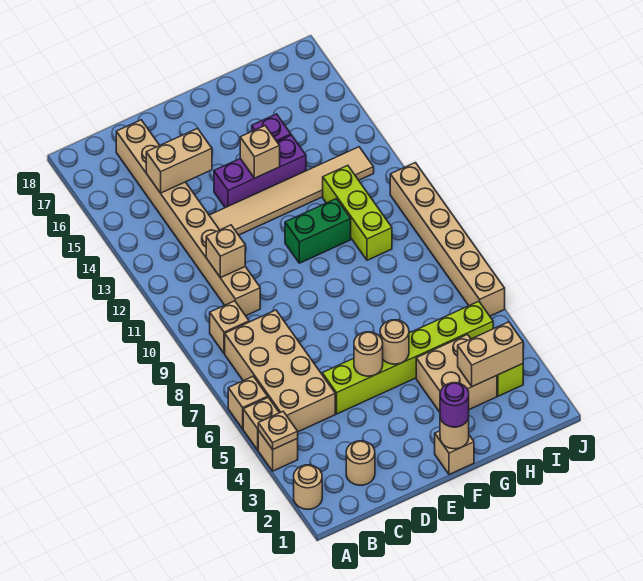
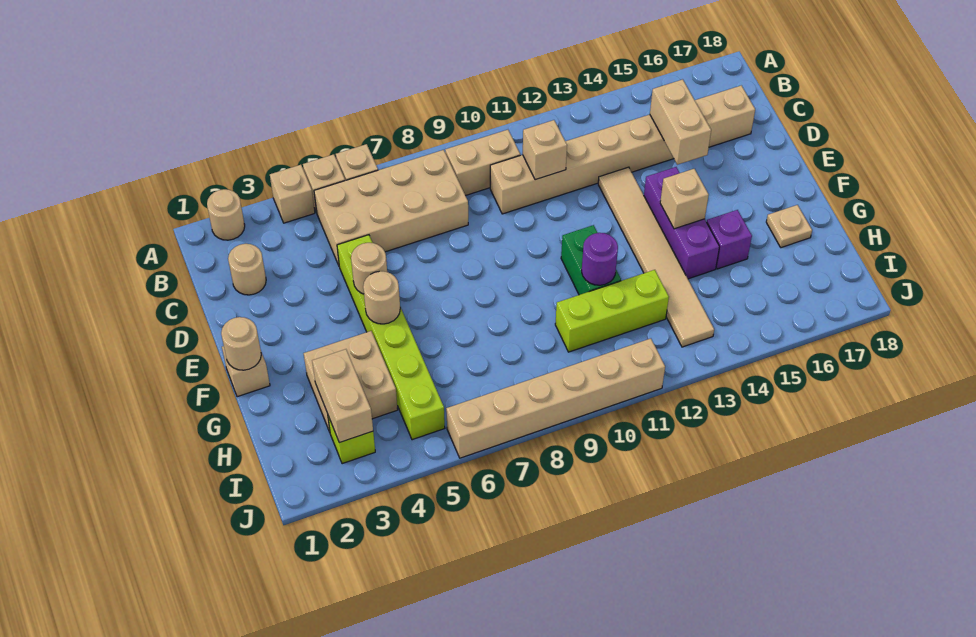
tan plate A4 level 2 -> tan plate G17 level 1
tan brick B9 level 1 -> tan brick B9:B10 level 1
purple round brick F1 level 3 -> purple round brick G11 level 2

